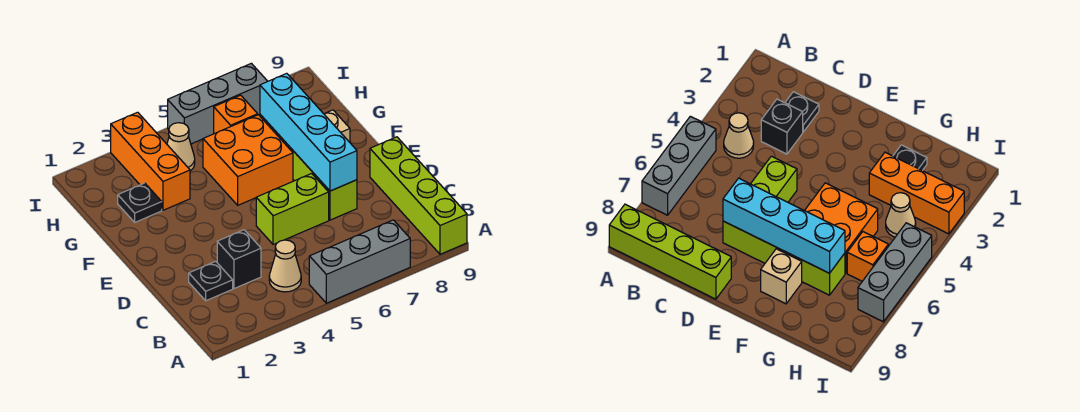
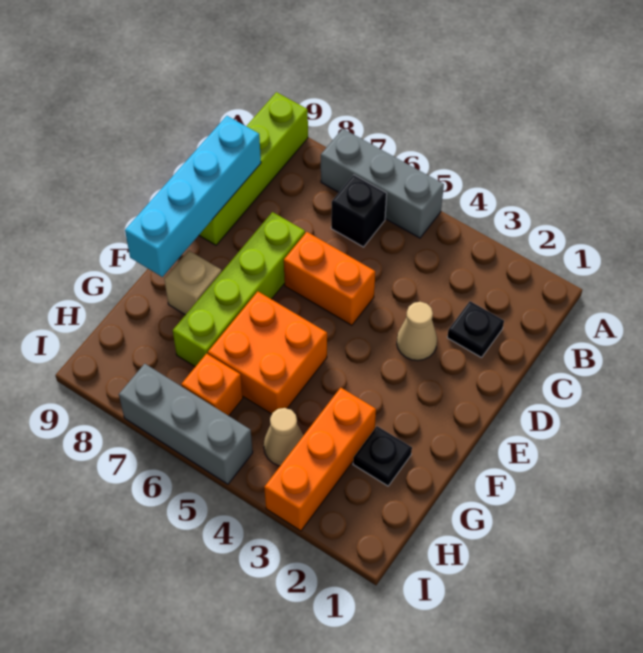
tan cone B4 level 1 -> tan cone D3 level 1
black brick C3 level 1 -> black brick B6 level 1
lime brick D5:D6 level 1 -> orange brick D5:D6 level 1
cyan brick D7:G7 level 2 -> cyan brick C9:F9 level 2

